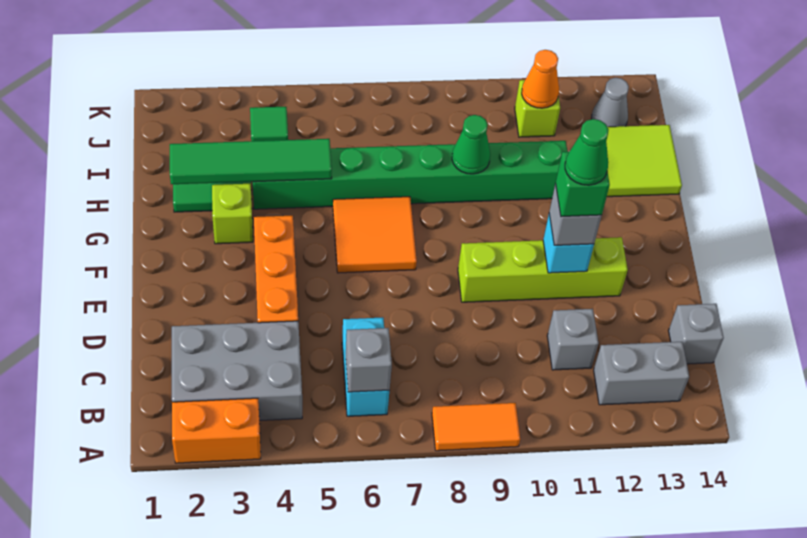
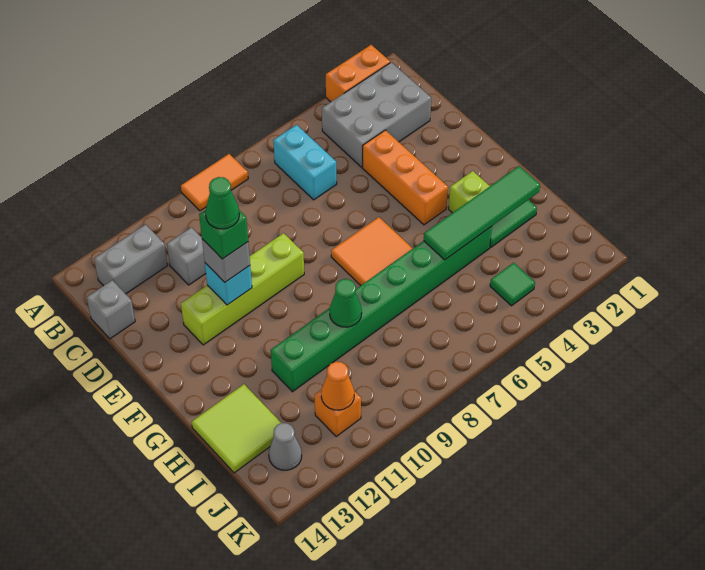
grey brick B6 level 2 -> none
lime brick J11 level 1 -> orange brick J11 level 1

